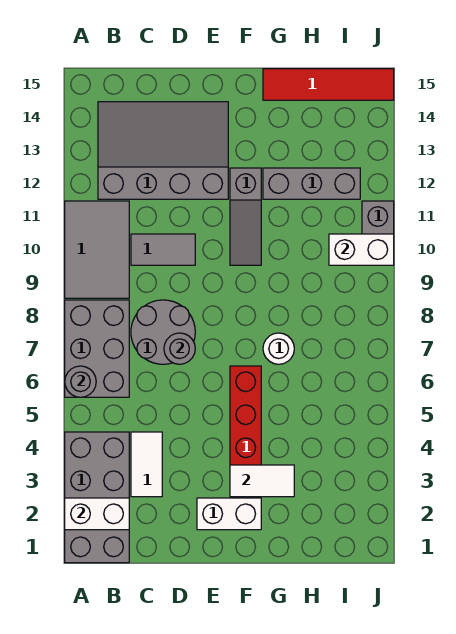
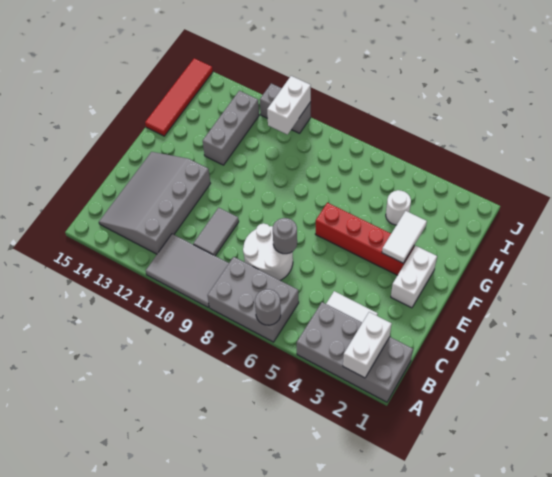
grey round brick C7:D8 level 1 -> white round brick C7:D8 level 1
grey slope F10:F12 level 1 top 12 -> none
white round brick G7 level 1 -> white round brick H4 level 1

